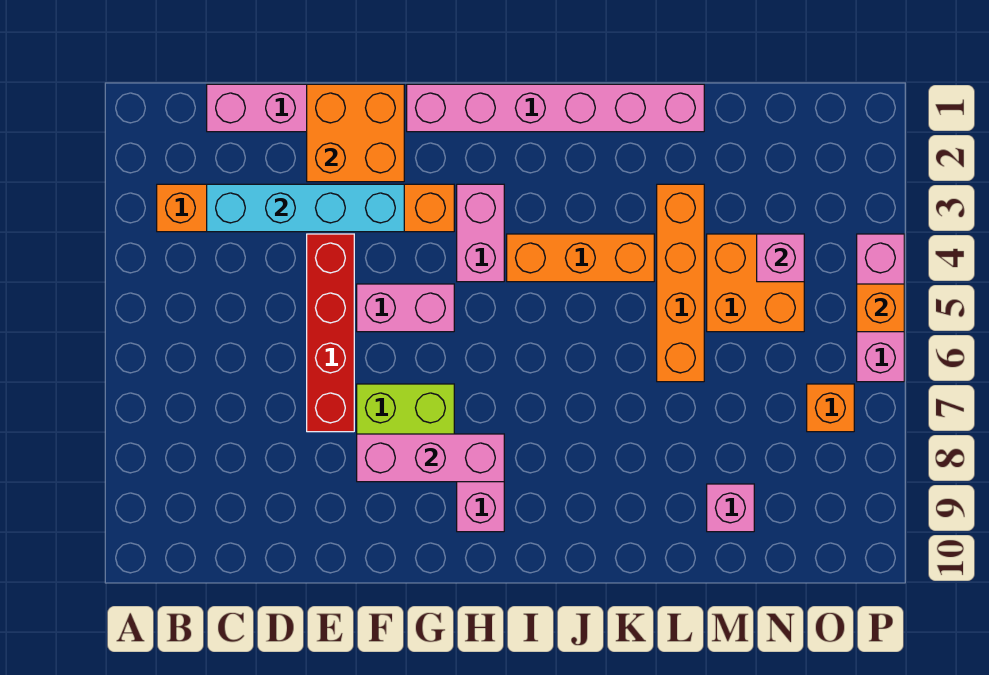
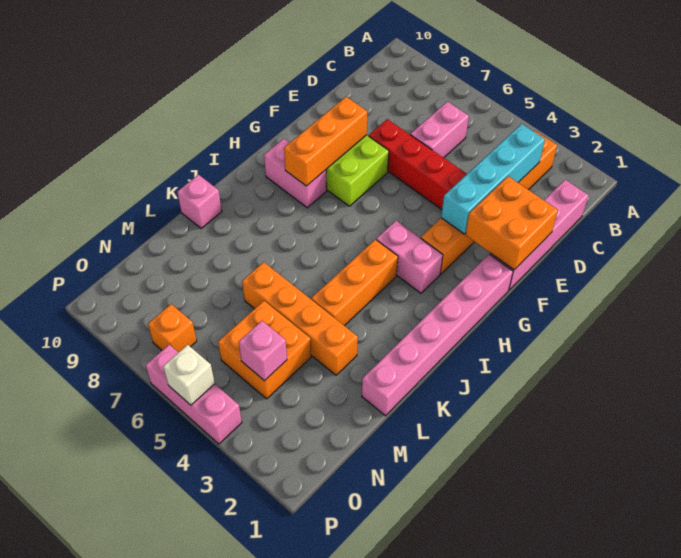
pink brick F5:G5 level 1 -> pink brick C6:D6 level 1
pink brick F8:H8 level 2 -> orange brick F8:H8 level 2
pink brick M9 level 1 -> pink brick K10 level 1
orange brick P5 level 2 -> white brick P5 level 2

